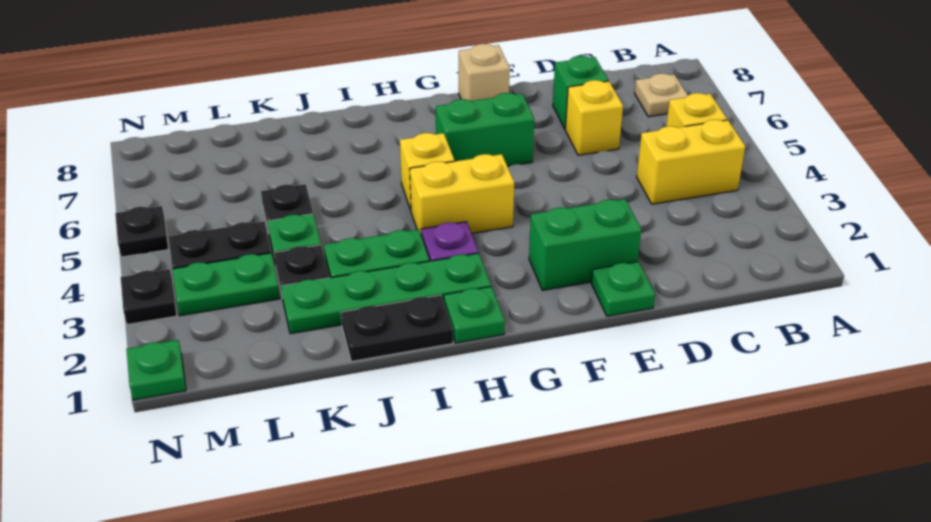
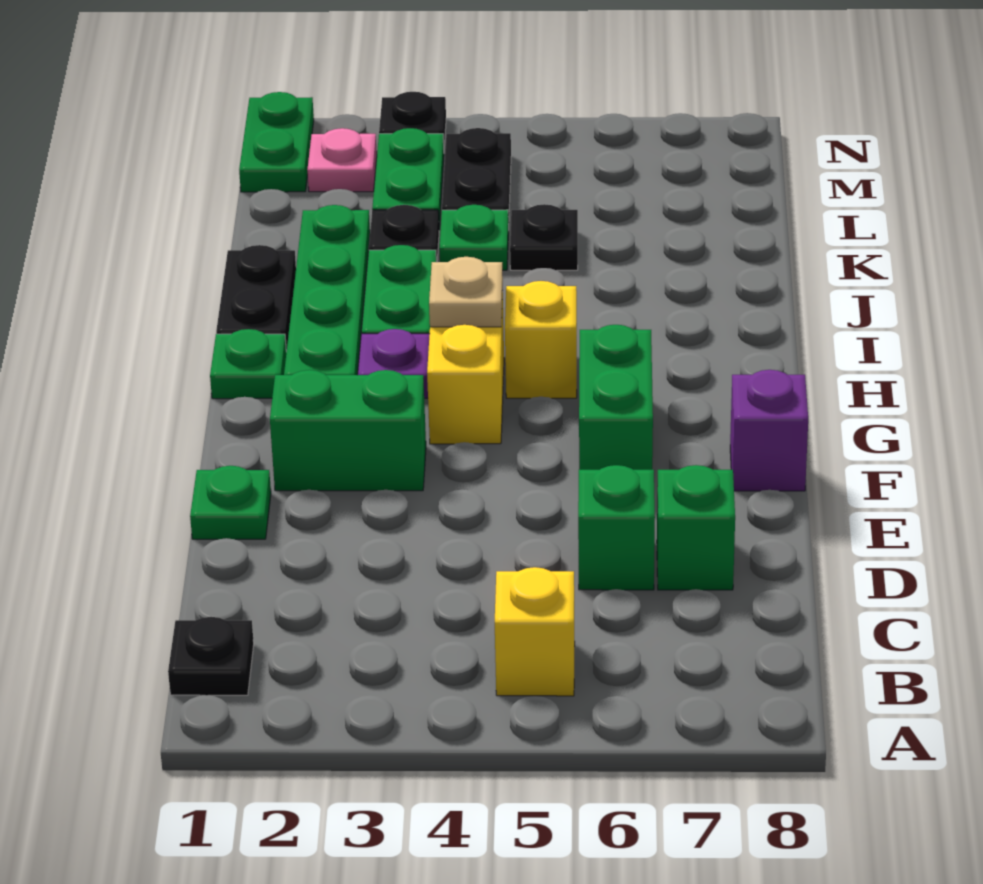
yellow brick B4:C4 level 1 -> none
tan plate B7 level 1 -> tan plate H4 level 2
yellow brick D6 level 1 -> green brick D6 level 1
green brick E2:F2 level 1 -> green brick F2:F3 level 1
tan brick F8 level 1 -> purple brick F8 level 1
none -> pink plate M2 level 1
green plate N1 level 1 -> green plate M1:N1 level 1
black plate N5 level 1 -> black plate B1 level 1

